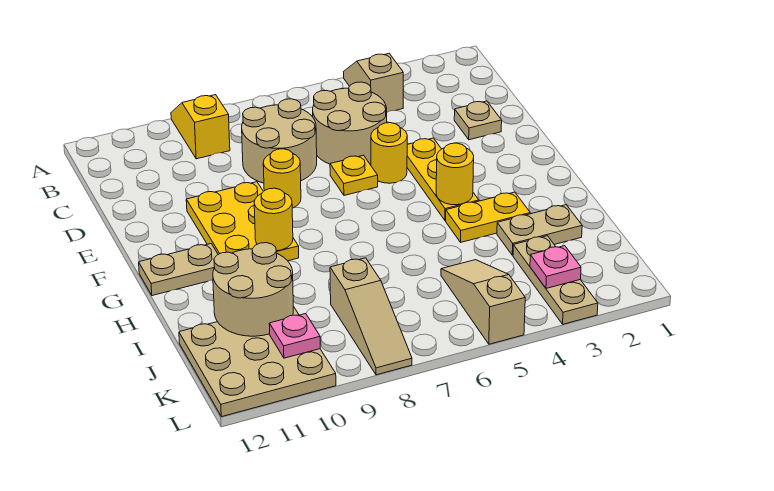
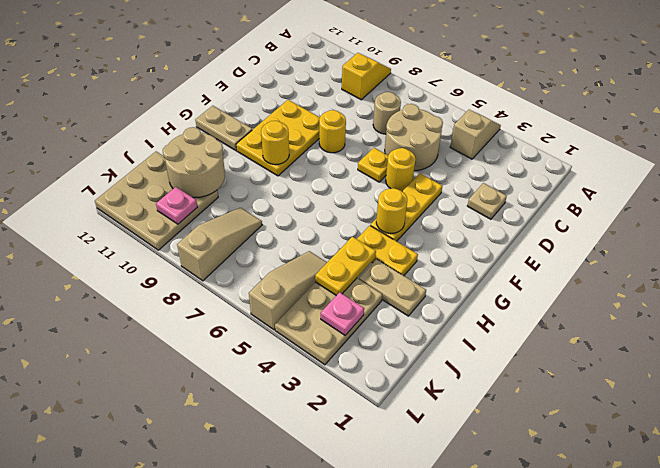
tan round brick C7:D8 level 1 -> tan round brick C7 level 1
none -> yellow plate I4:J4 level 2
tan plate J3:L3 level 1 -> tan plate J3:L4 level 1
tan slope J8:L8 level 1 top J -> tan slope J8:L8 level 1 top L

